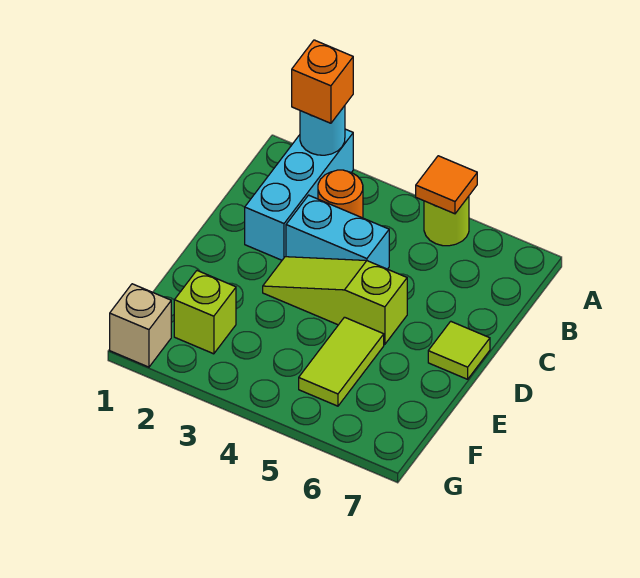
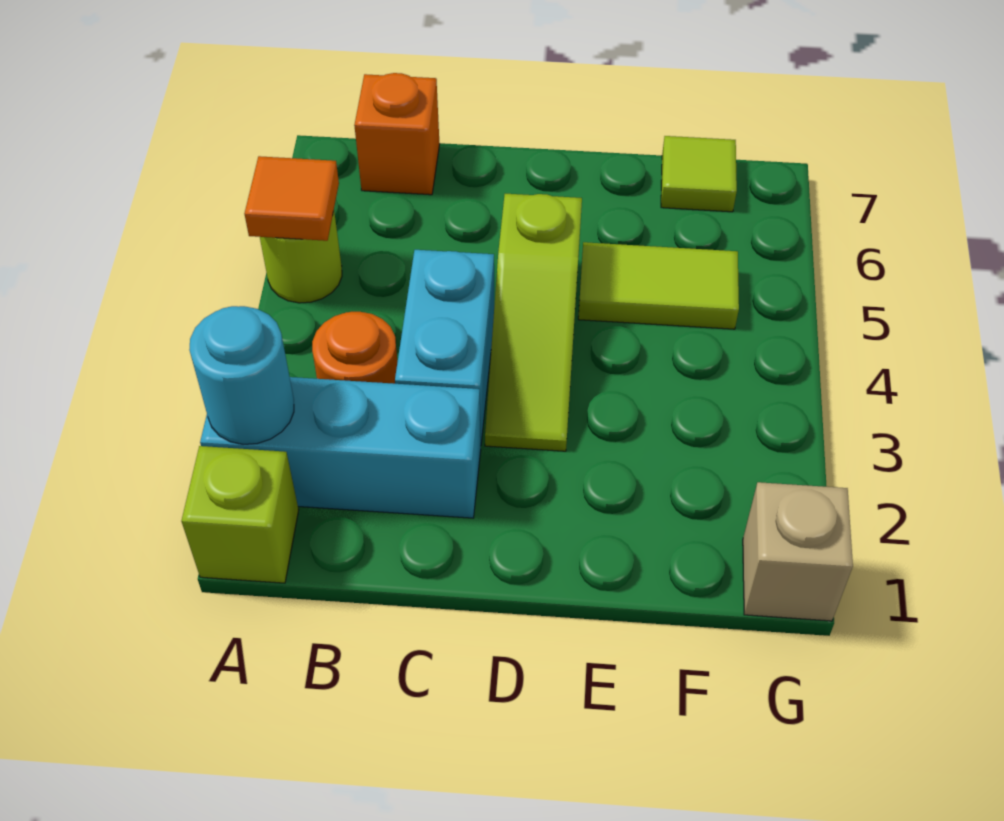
orange brick A2 level 3 -> orange brick B7 level 1
lime tile D7 level 1 -> lime tile F7 level 1
lime brick F2 level 1 -> lime brick A1 level 1

